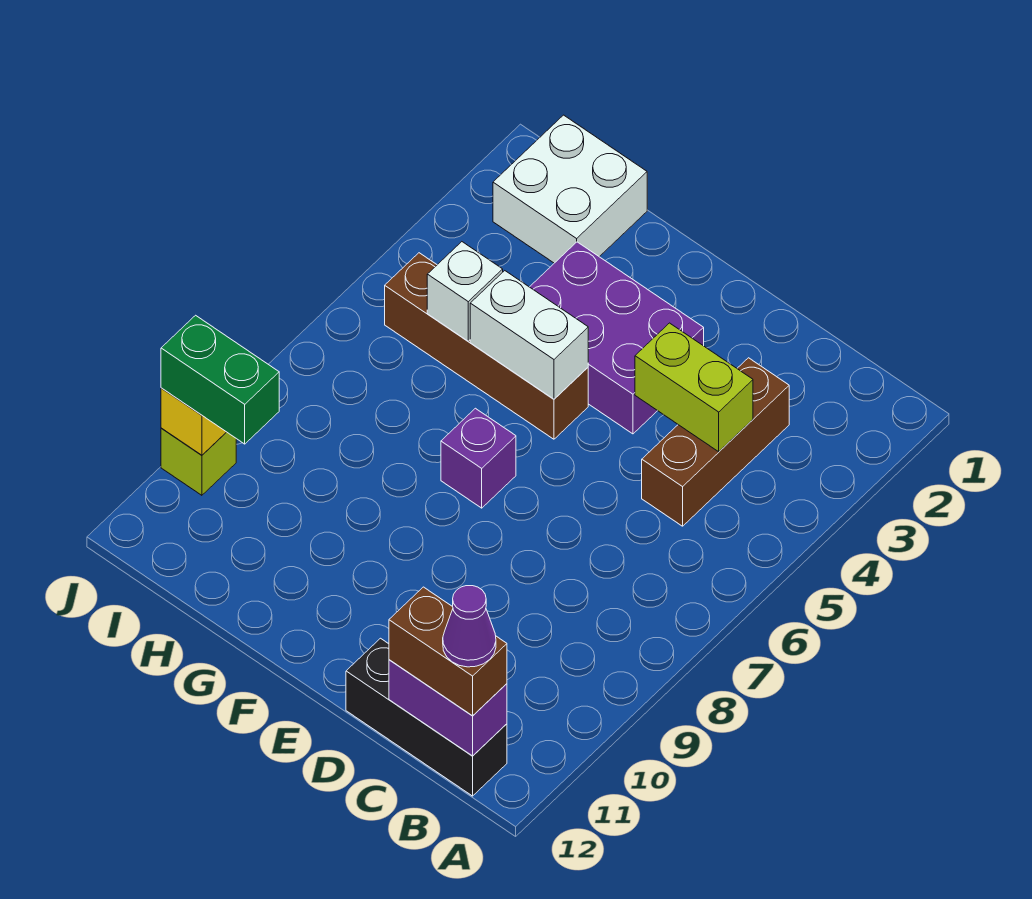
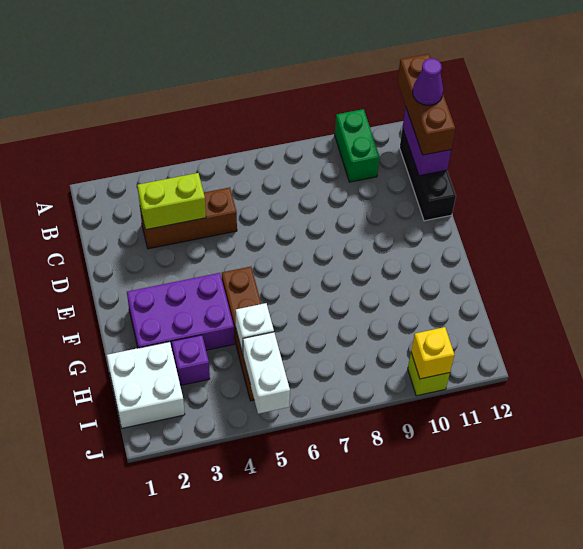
brown brick B12:C12 level 3 -> brown brick A12:C12 level 3
lime brick C4:D4 level 2 -> lime brick C3:C4 level 2
purple brick E3:G4 level 1 -> purple brick F2:G4 level 1
white brick F5:G5 level 2 -> white brick I5:J5 level 2
purple brick F7 level 1 -> purple brick H3 level 1
green brick I10:J10 level 3 -> green brick A10:B10 level 1

